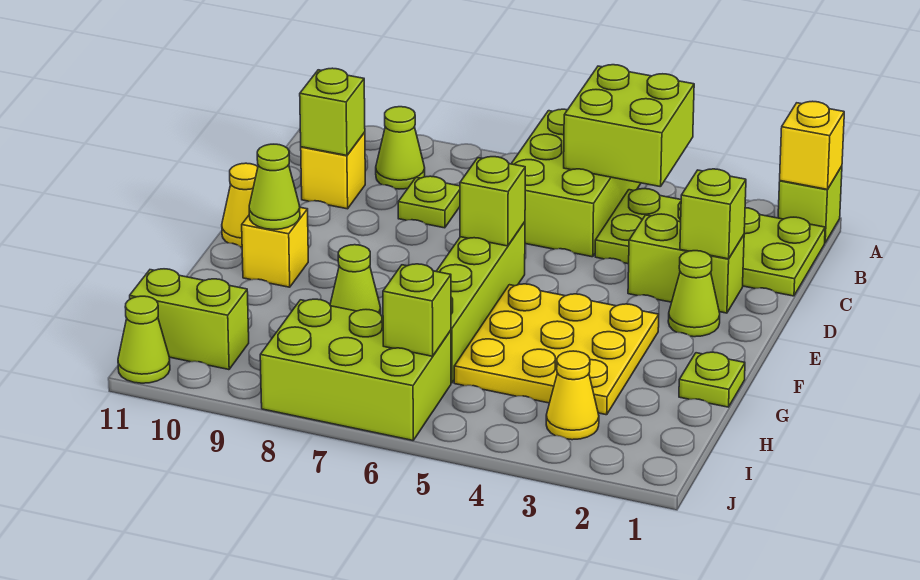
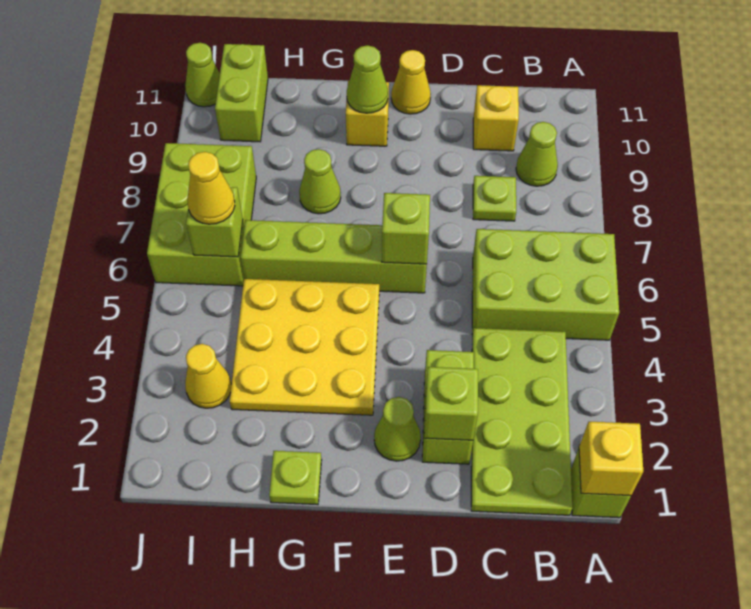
lime brick A4:B5 level 2 -> none
lime brick C10 level 2 -> none
none -> yellow cone I6 level 3

